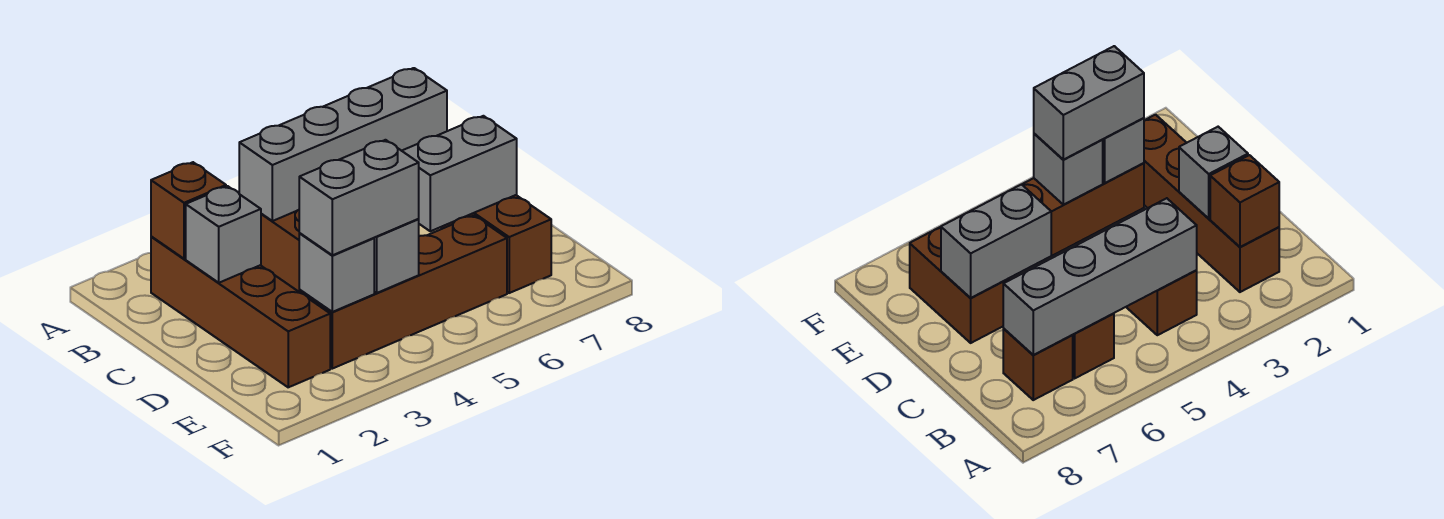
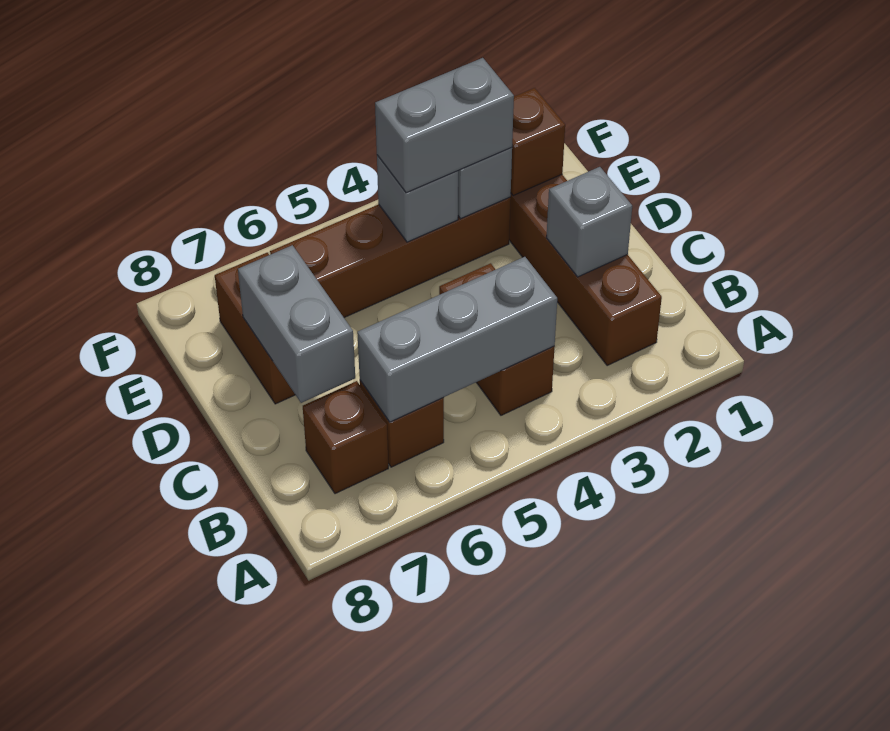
brown brick B2 level 2 -> brown brick E2 level 2
grey brick B4:B7 level 2 -> grey brick B4:B6 level 2
grey brick D6:D7 level 2 -> grey brick C7:D7 level 2

